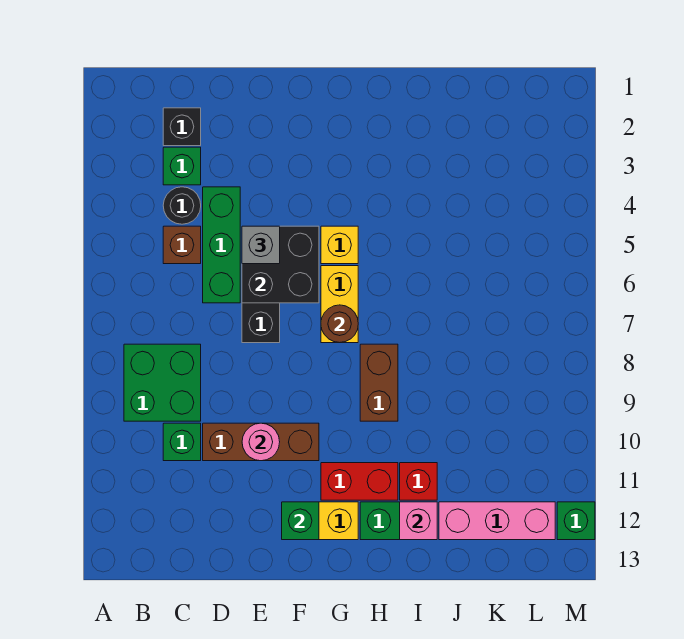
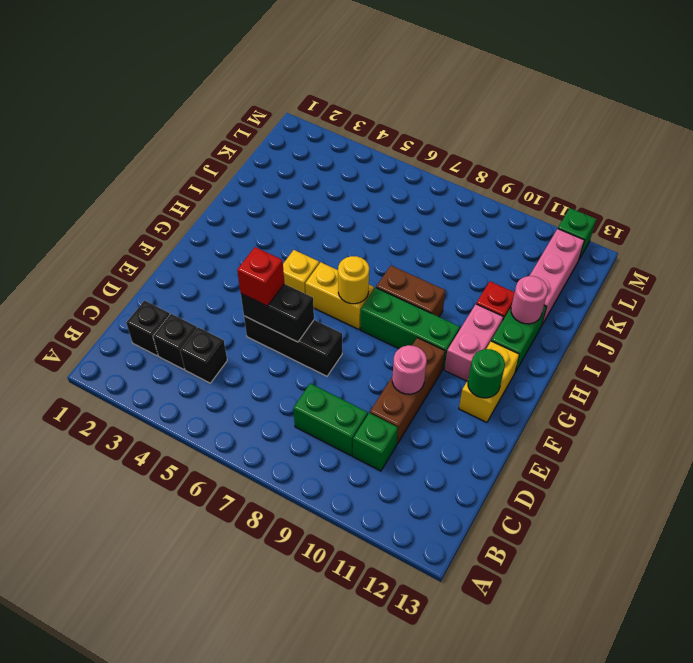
green brick B8:C9 level 1 -> green brick C8:C9 level 1
green brick C3 level 1 -> black brick C3 level 1
black round brick C4 level 1 -> black brick C4 level 1
brown brick C5 level 1 -> none
green brick D4:D6 level 1 -> green brick G8:G10 level 1
black brick E5:F6 level 2 -> black brick E5:E6 level 2
grey brick E5 level 3 -> red brick E5 level 3
green brick F12 level 2 -> green round brick F12 level 2
brown round brick G7 level 2 -> yellow round brick G7 level 2
red brick G11:H11 level 1 -> pink brick G11:H11 level 1
pink brick I12 level 2 -> pink round brick I12 level 2

